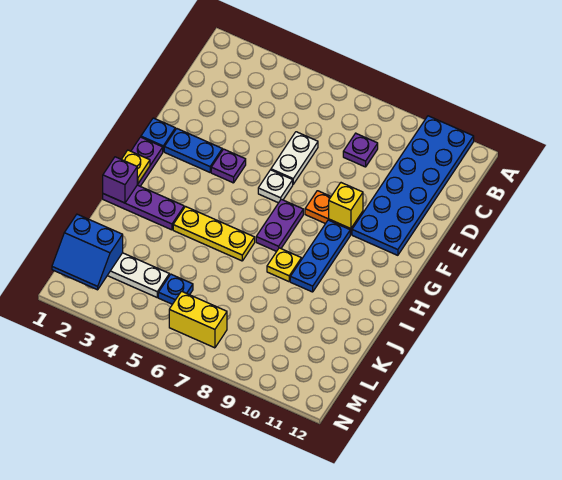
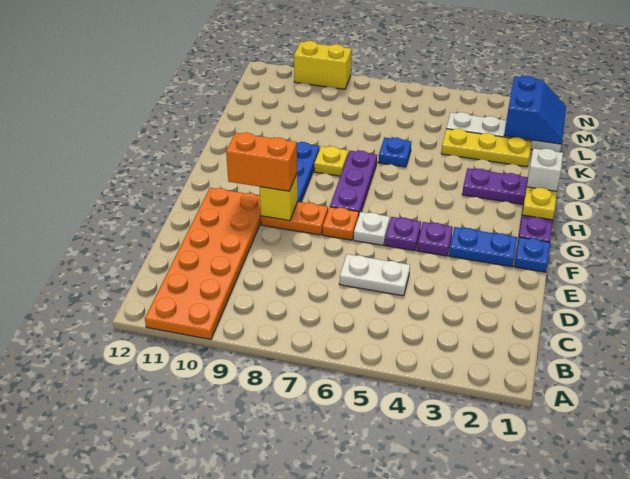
blue plate A10:F11 level 1 -> orange plate A10:F11 level 1
purple plate C8 level 1 -> purple plate F5 level 1
white plate D6:E6 level 1 -> white plate D5:D6 level 1
none -> orange plate F7 level 1
none -> orange brick F9:F10 level 3
purple plate G7:H7 level 1 -> purple plate G7:I7 level 1
purple brick I1 level 2 -> white brick I1 level 2
yellow plate I4:I6 level 1 -> yellow plate K2:K4 level 1
blue slope L1:M2 level 2 top L -> blue slope L1:M2 level 2 top 2
blue plate L5 level 1 -> blue plate J6 level 1
yellow brick M6:M7 level 1 -> yellow brick N9:N10 level 1

